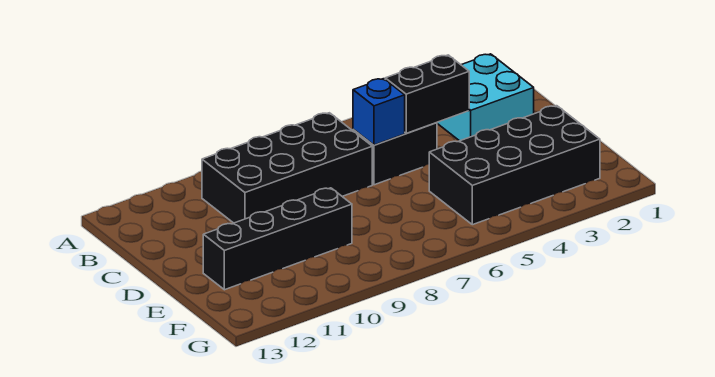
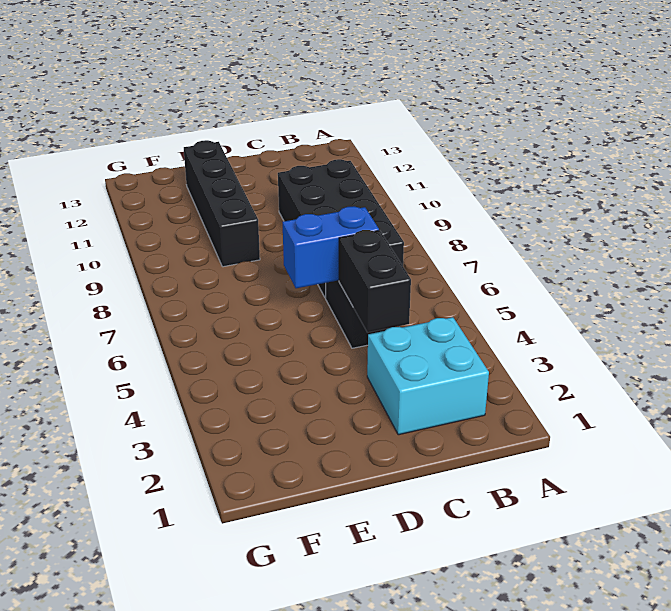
blue brick C6 level 2 -> blue brick C6:D6 level 2
black brick E2:F5 level 1 -> none

